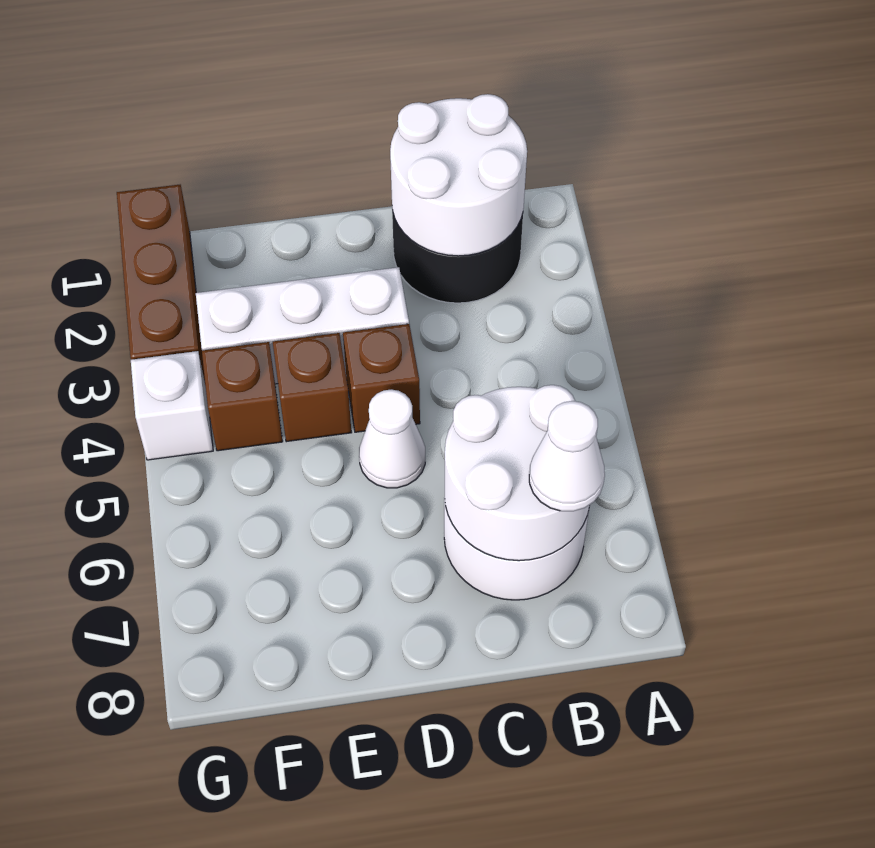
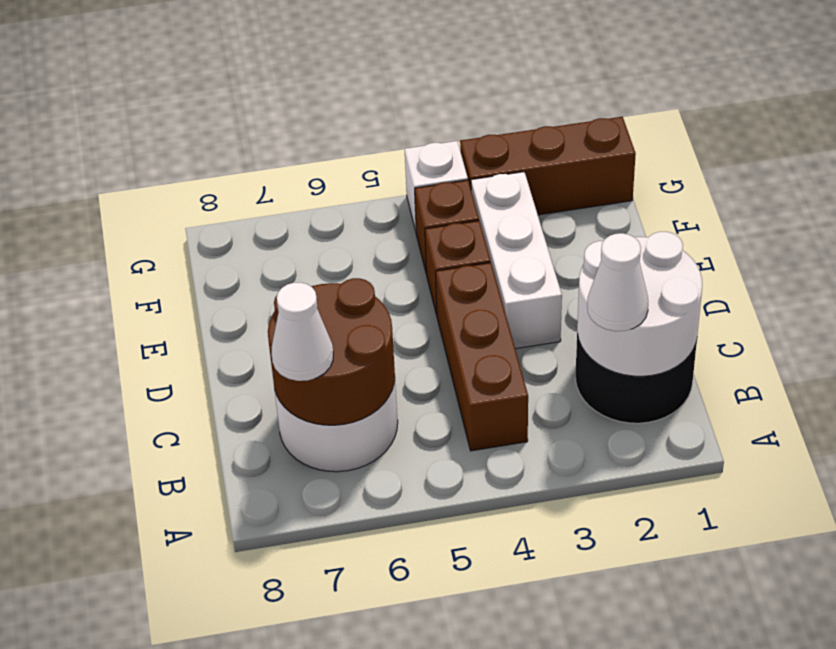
white round brick B6:C7 level 2 -> brown round brick B6:C7 level 2
brown brick D4 level 1 -> brown brick B4:D4 level 1
white cone D5 level 1 -> white cone B2 level 3

